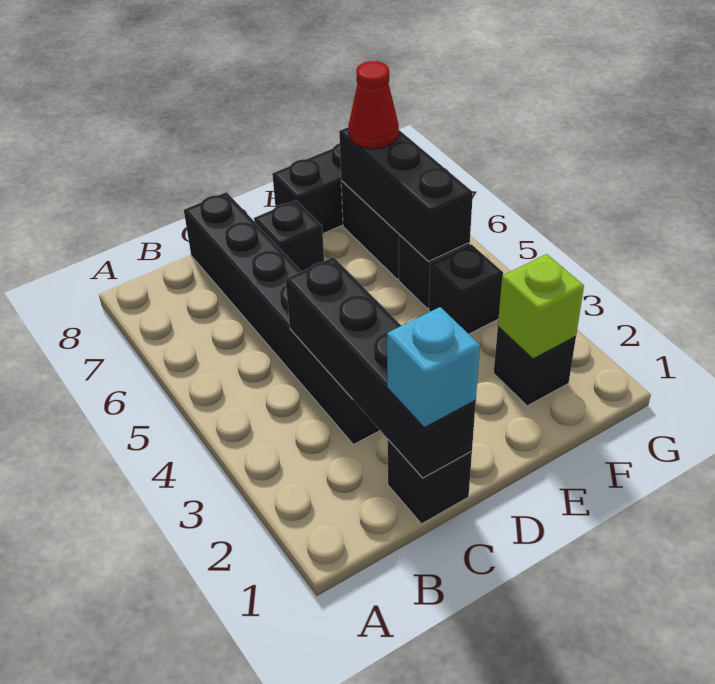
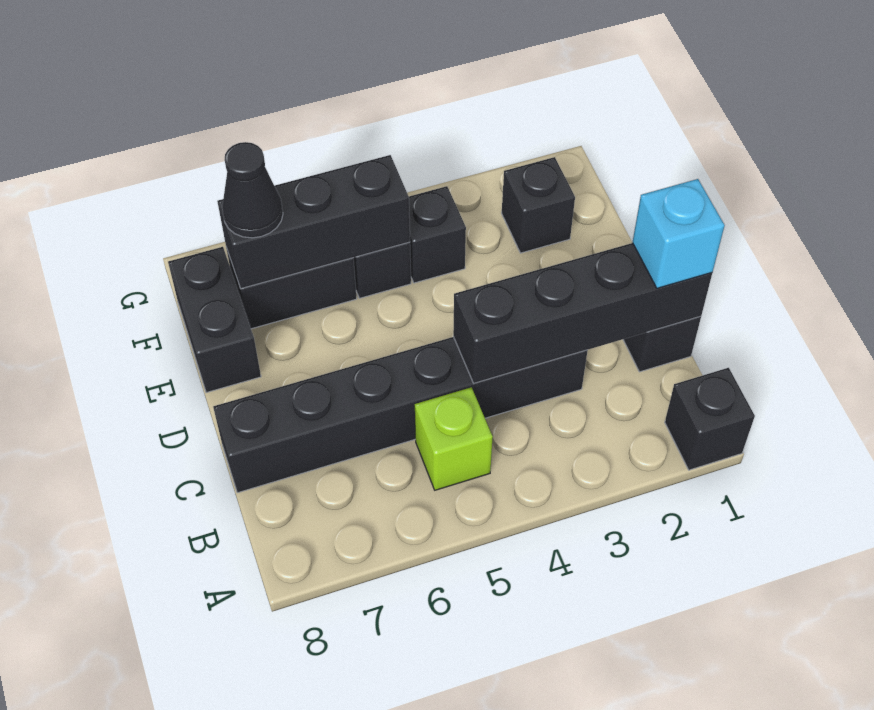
black brick D7 level 1 -> black brick A1 level 1
lime brick F2 level 2 -> lime brick B5 level 1
red cone F7 level 3 -> black cone F7 level 3

